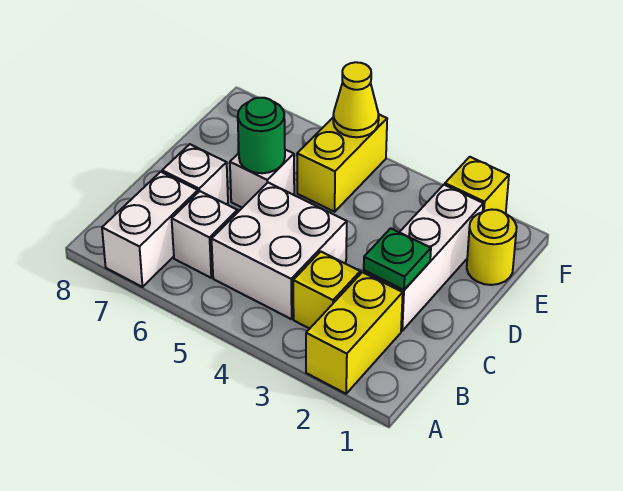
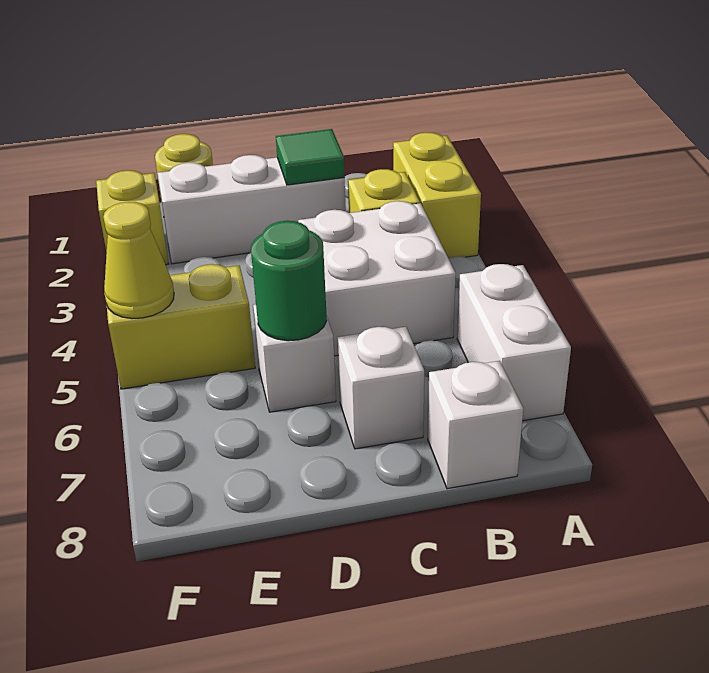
yellow brick A2:B2 level 1 -> yellow brick A2:A3 level 1
white brick A7:B7 level 1 -> white brick A6:A7 level 1
white brick B6 level 1 -> white brick B8 level 1
green plate C2 level 2 -> green tile C2 level 2

